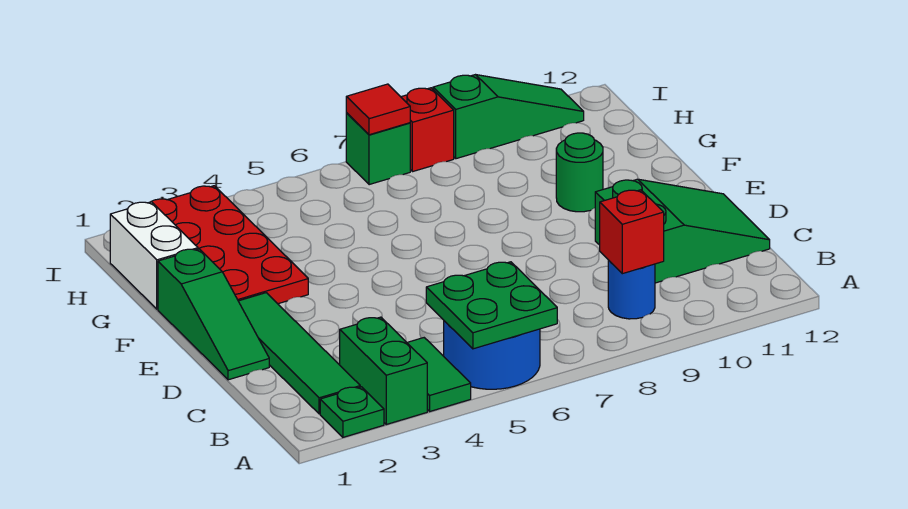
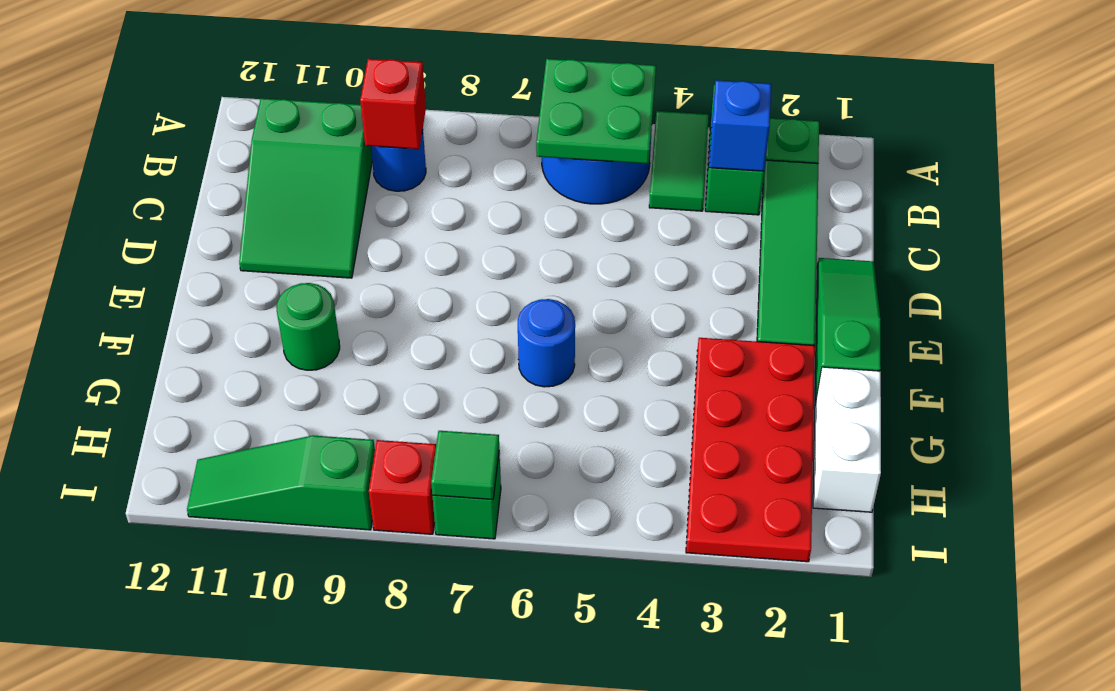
none -> blue brick B3 level 2
green slope C10:D12 level 1 top 10 -> green slope B10:D11 level 1 top B
none -> blue round brick F6 level 1
red tile I7 level 2 -> green tile I7 level 2

